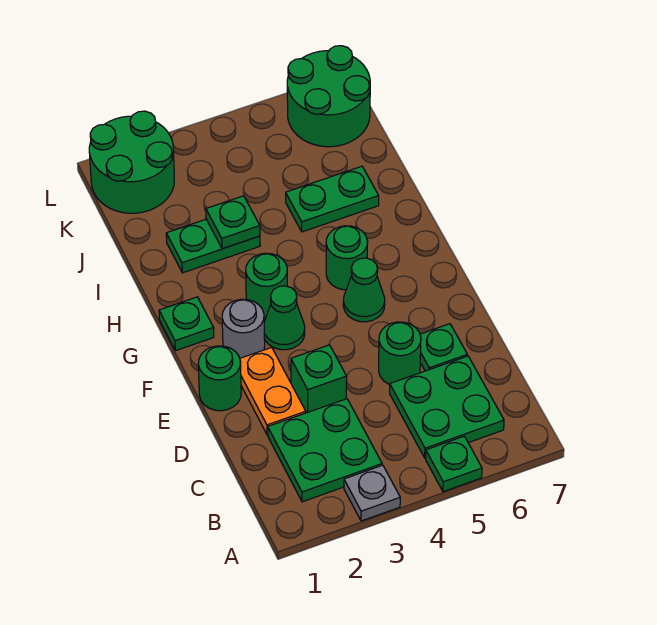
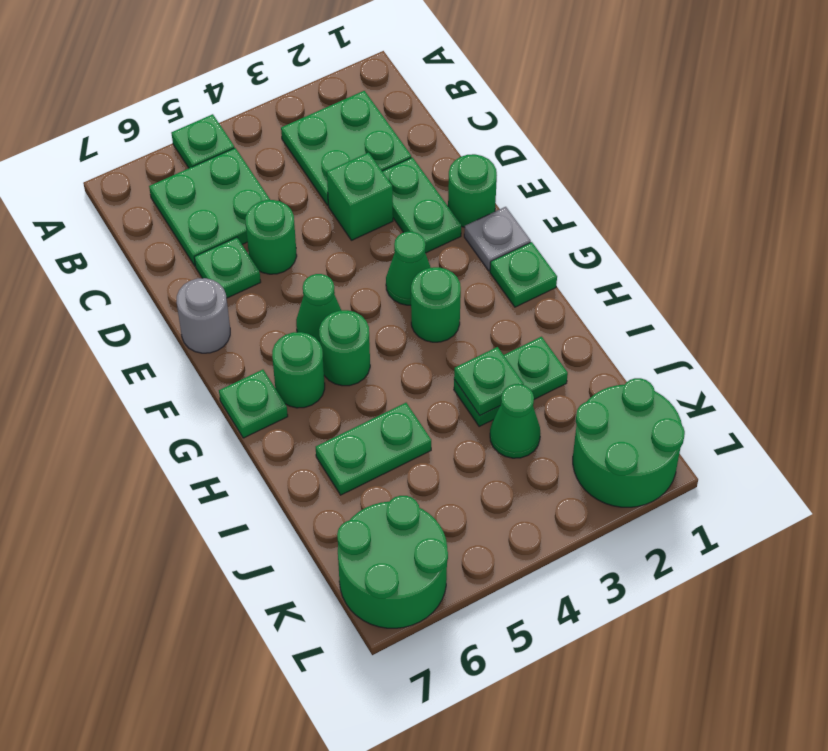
grey plate A3 level 1 -> grey plate F1 level 1
orange plate D2:E2 level 1 -> green plate D2:E2 level 1
grey round brick F2 level 1 -> grey round brick E7 level 1
none -> green round brick G6 level 1
none -> green plate G7 level 1
none -> green cone J3 level 1

